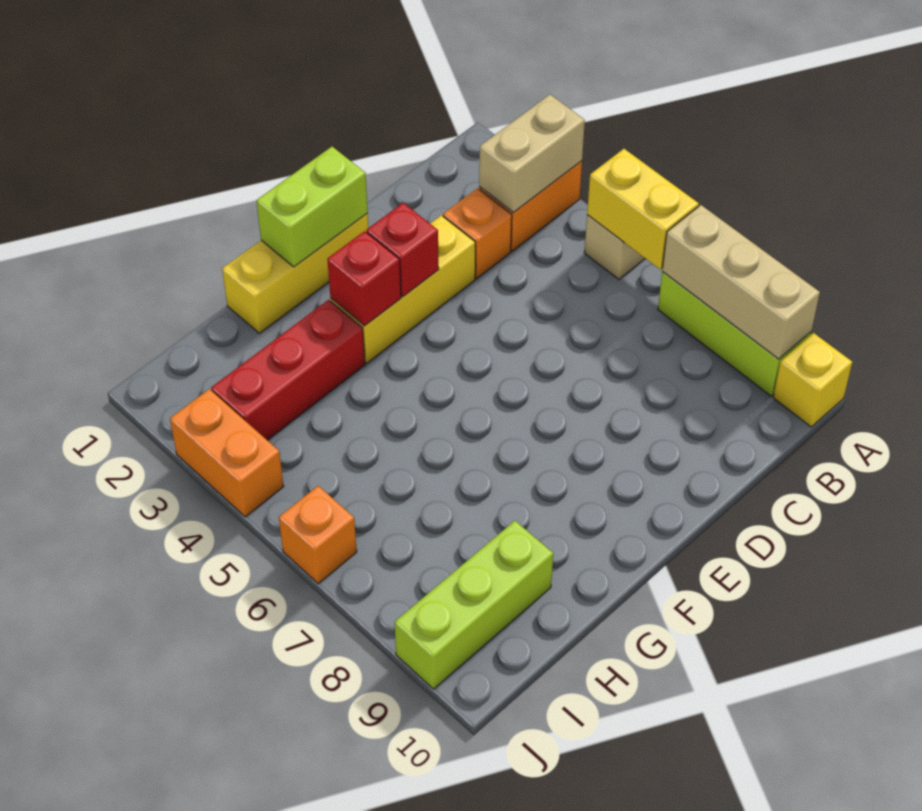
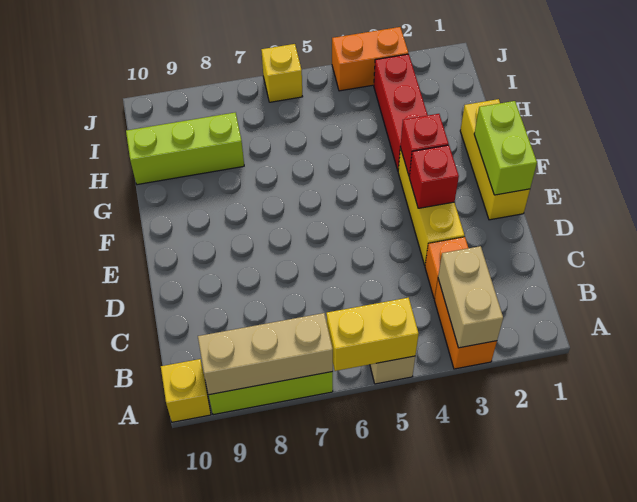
lime brick H9:J9 level 1 -> lime brick H8:H10 level 1
orange brick J6 level 1 -> yellow brick J6 level 1

